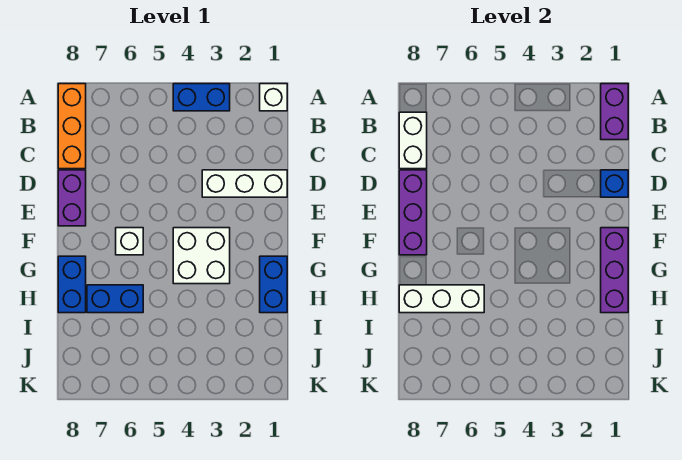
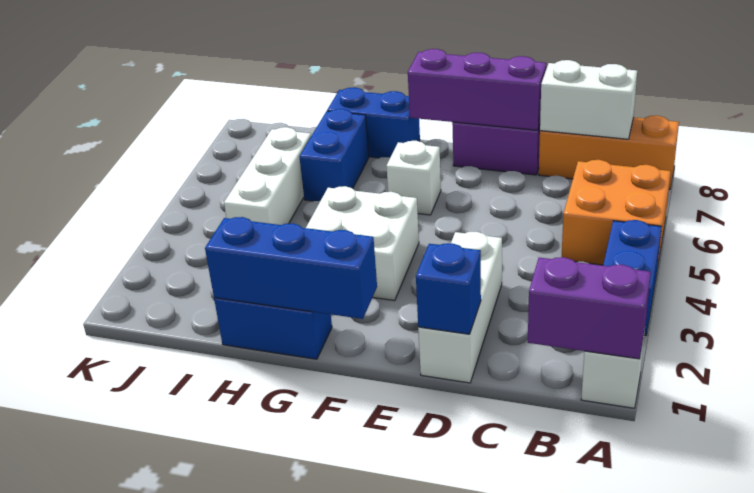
none -> orange brick A5:B6 level 1
purple brick F1:H1 level 2 -> blue brick F1:H1 level 2
white brick H6:H8 level 2 -> white brick I4:I6 level 1

